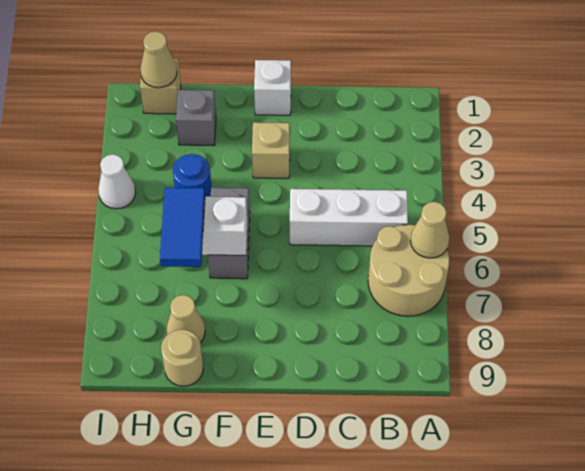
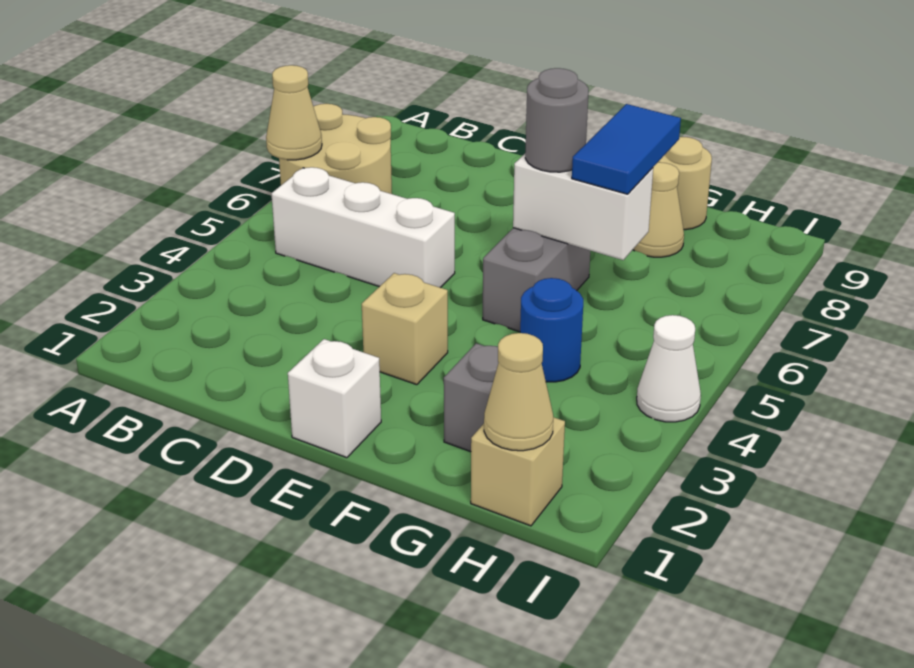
none -> grey round brick F6 level 3

